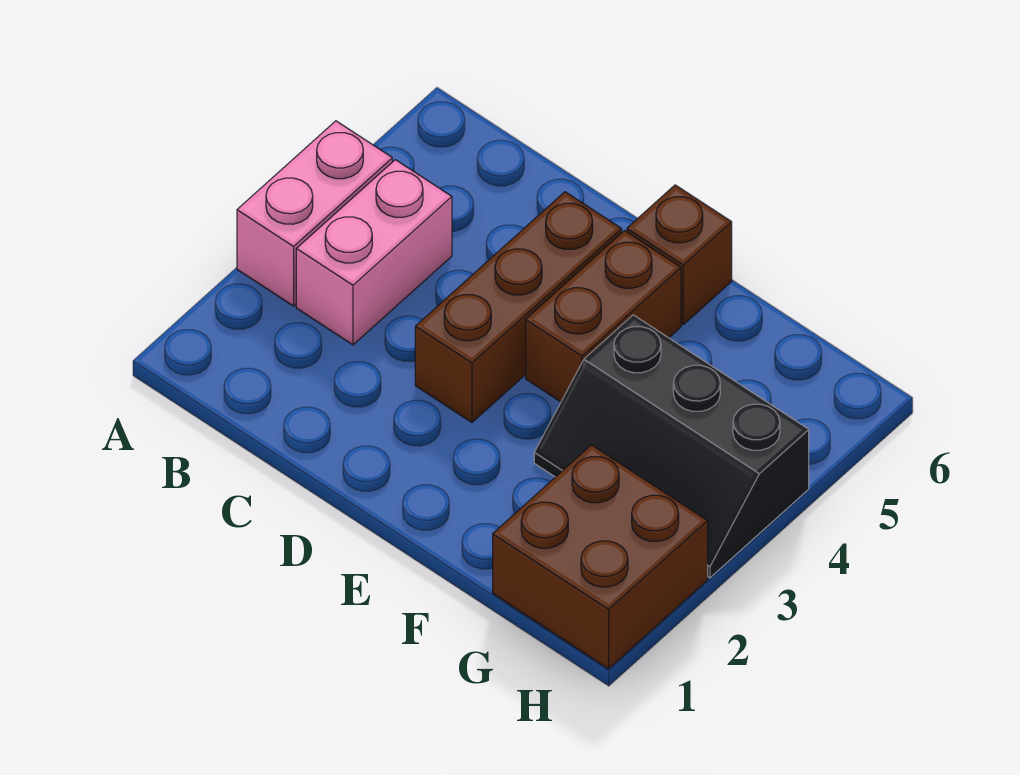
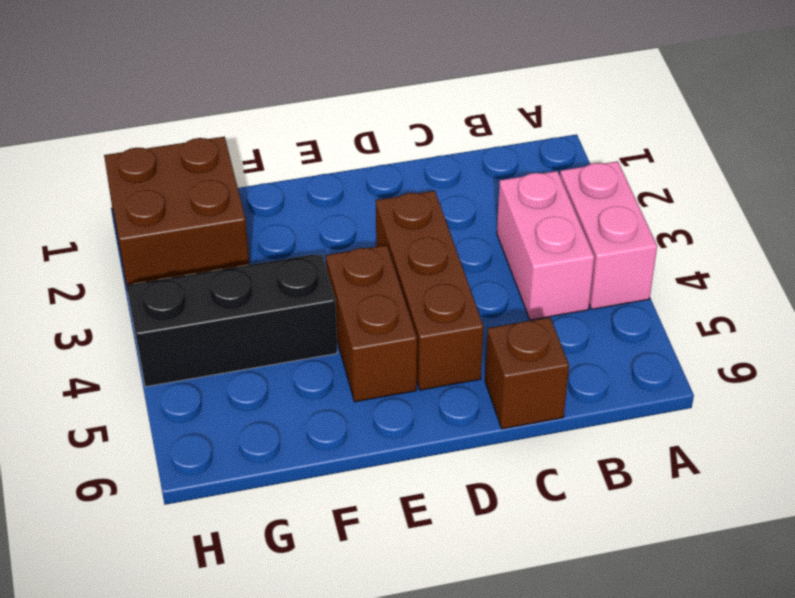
brown brick E6 level 1 -> brown brick C6 level 1

